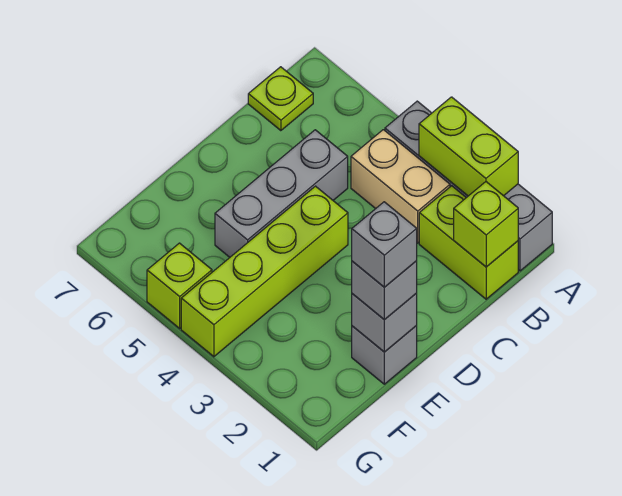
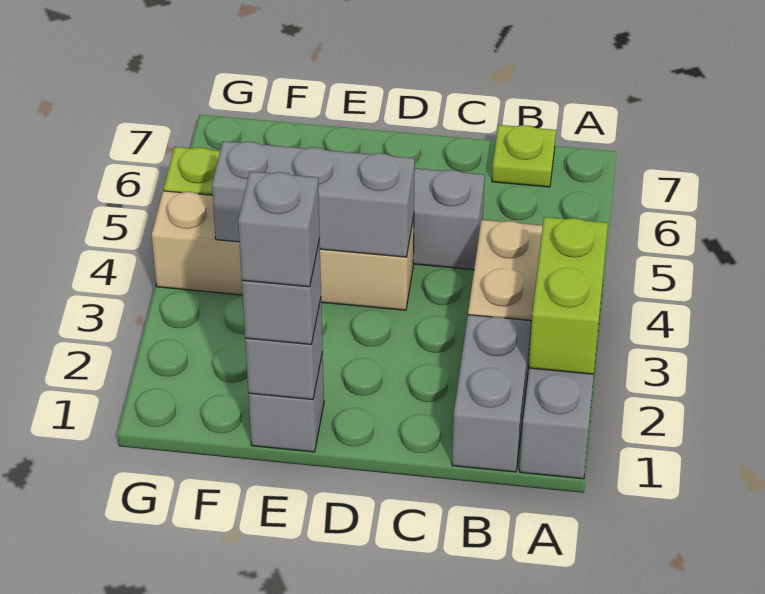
lime brick B1:B2 level 1 -> grey brick B1:B2 level 1
lime brick B1 level 2 -> none
lime brick D4:G4 level 1 -> tan brick D4:G4 level 1
none -> grey brick D4:F4 level 2

